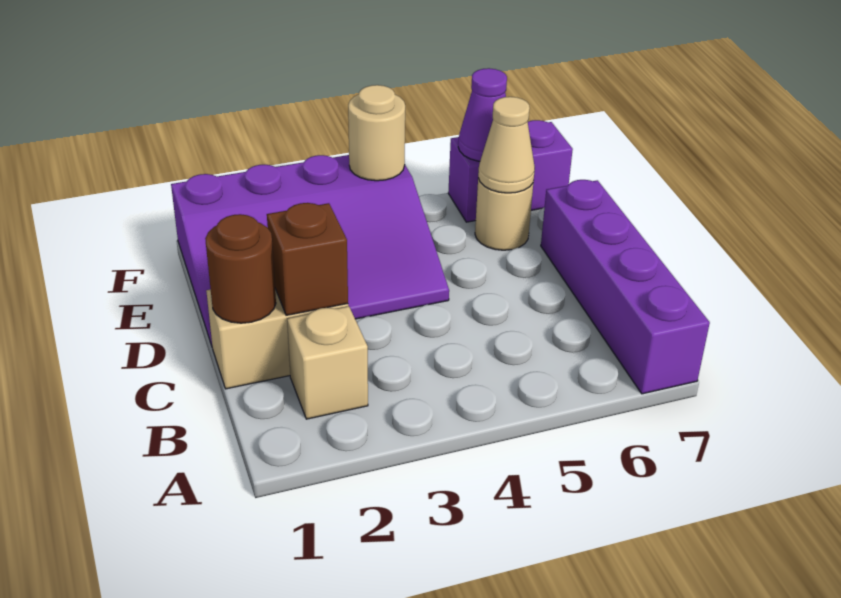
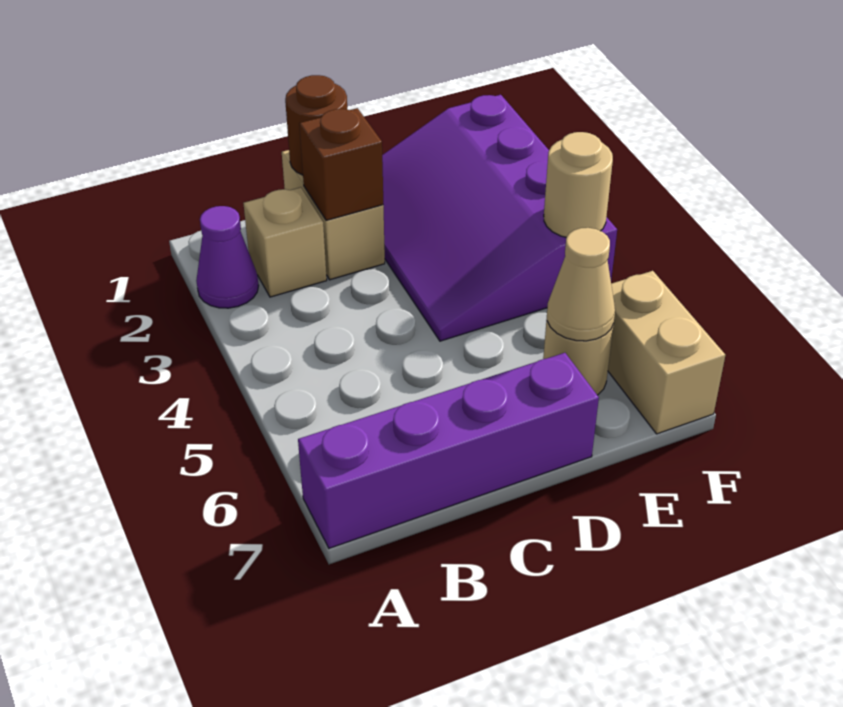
purple brick F6:F7 level 1 -> tan brick F6:F7 level 1
purple cone F6 level 2 -> purple cone A2 level 1

